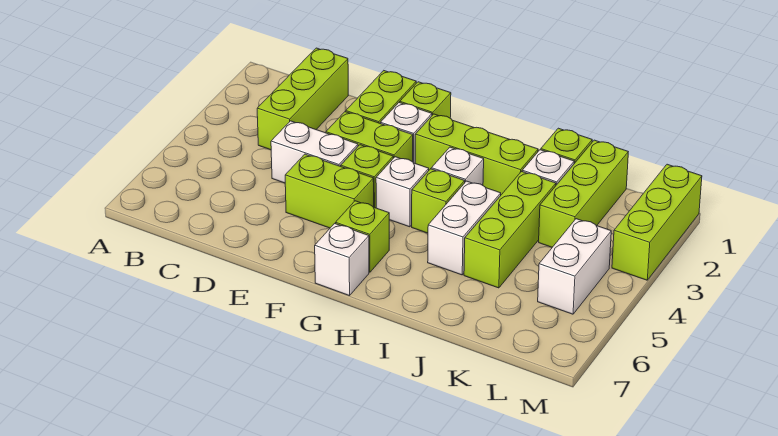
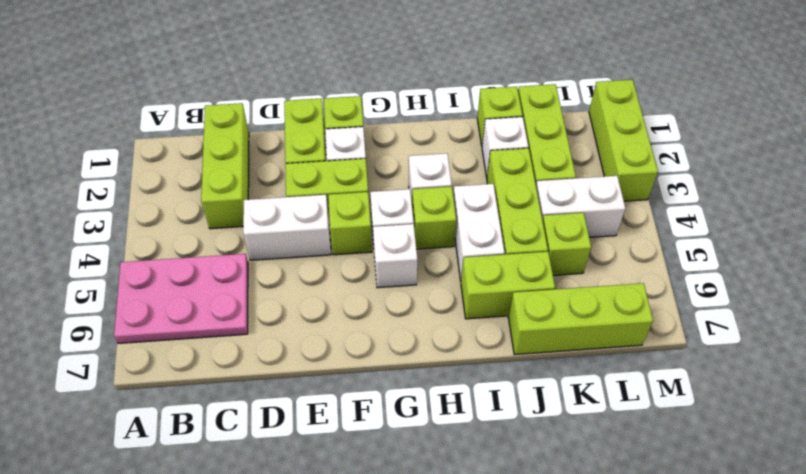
none -> pink plate A5:C6 level 1
lime brick E5:F5 level 1 -> lime brick I6:J6 level 1
lime brick G2:I2 level 1 -> lime brick J7:L7 level 1
lime brick G6 level 1 -> lime brick K5 level 1
white brick G7 level 1 -> white brick G5 level 1
white brick L4:L5 level 1 -> white brick K4:L4 level 1

